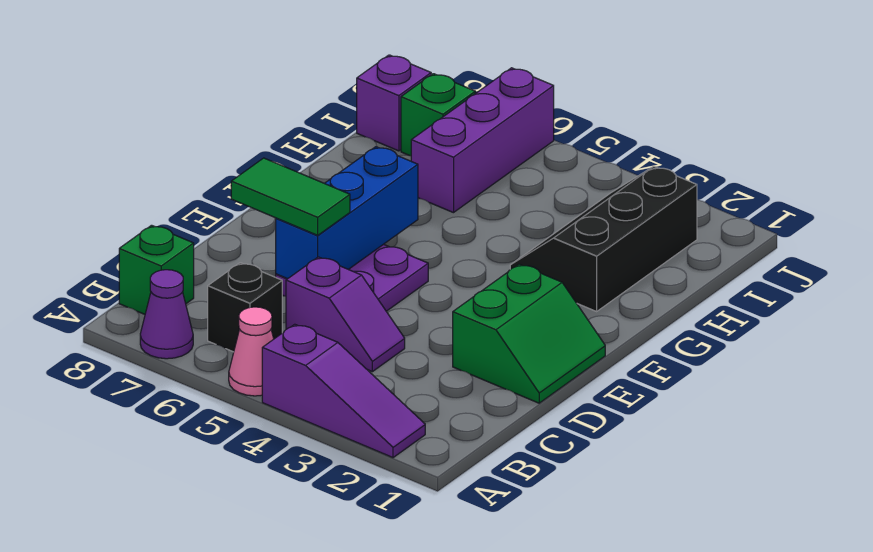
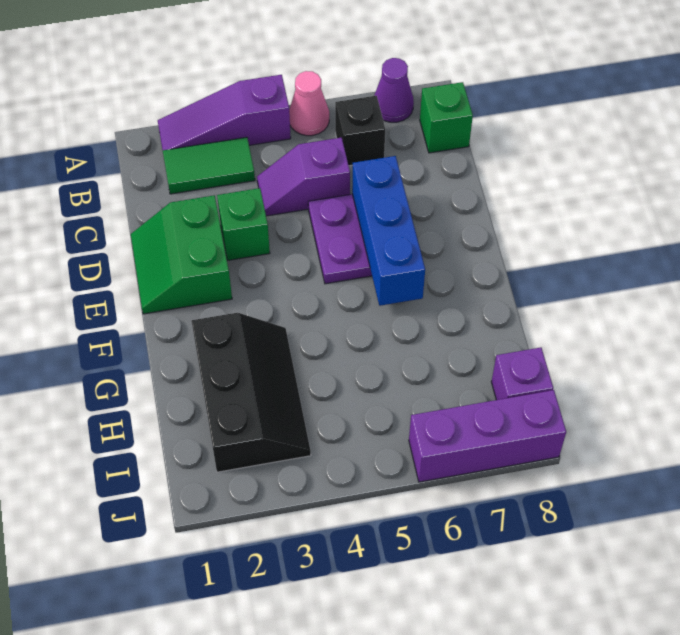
green tile D6:D7 level 3 -> green tile B2:B3 level 1
purple brick H6:J6 level 1 -> purple brick J6:J8 level 1
green brick I7 level 1 -> green brick D3 level 1

